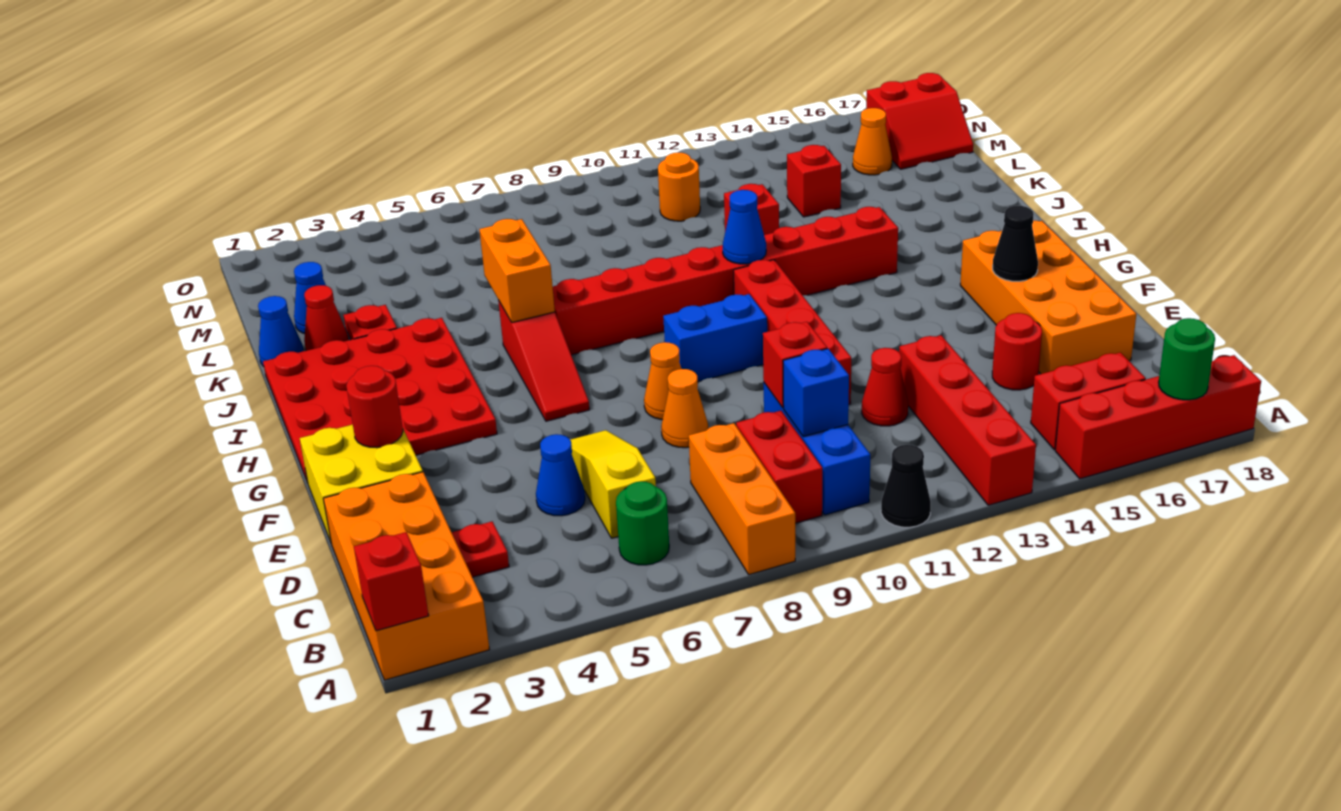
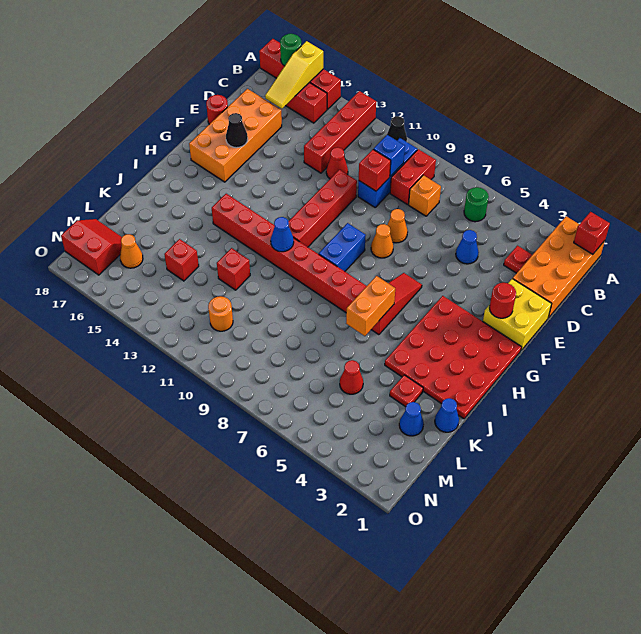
orange brick A8:C8 level 1 -> orange brick C8 level 1
yellow slope C6:E6 level 1 top C -> yellow slope A16:C16 level 2 top A
red round brick D15 level 1 -> red round brick E18 level 1
blue brick G9:G10 level 1 -> blue brick G9:H9 level 1
red cone K2 level 1 -> red cone L5 level 1

